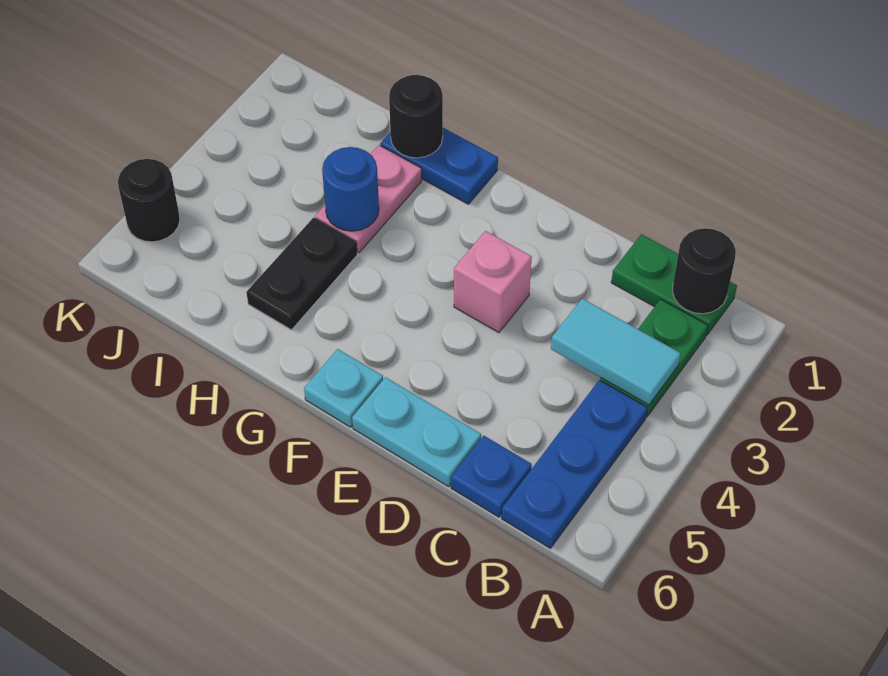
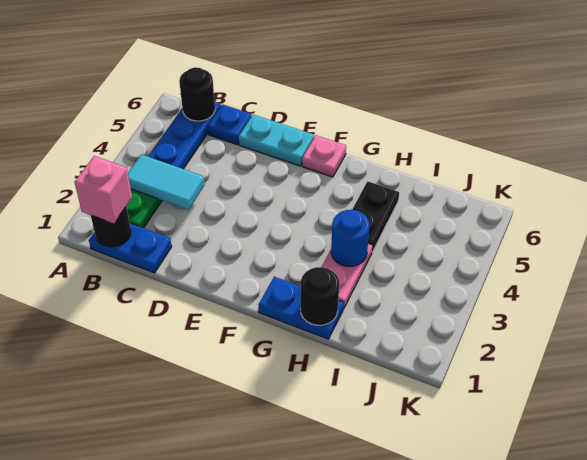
green plate B1:C1 level 1 -> blue plate B1:C1 level 1
pink brick E3 level 1 -> pink brick B1 level 3
cyan plate F6 level 1 -> pink plate F6 level 1
black round brick K5 level 1 -> black round brick B6 level 2

